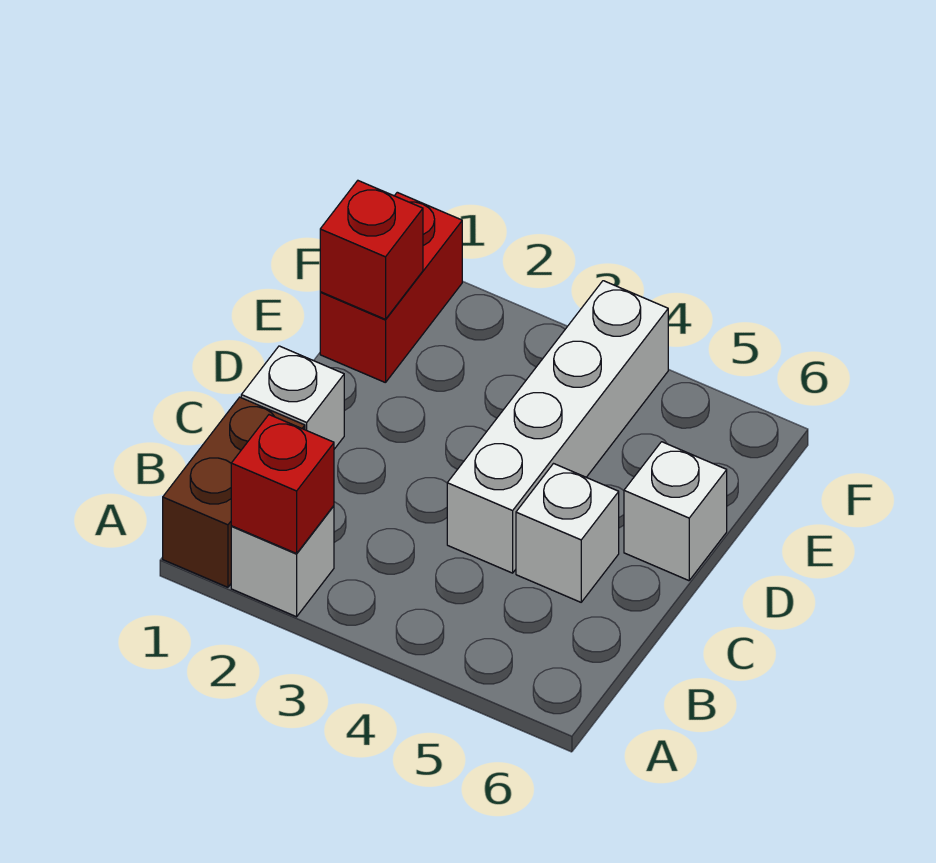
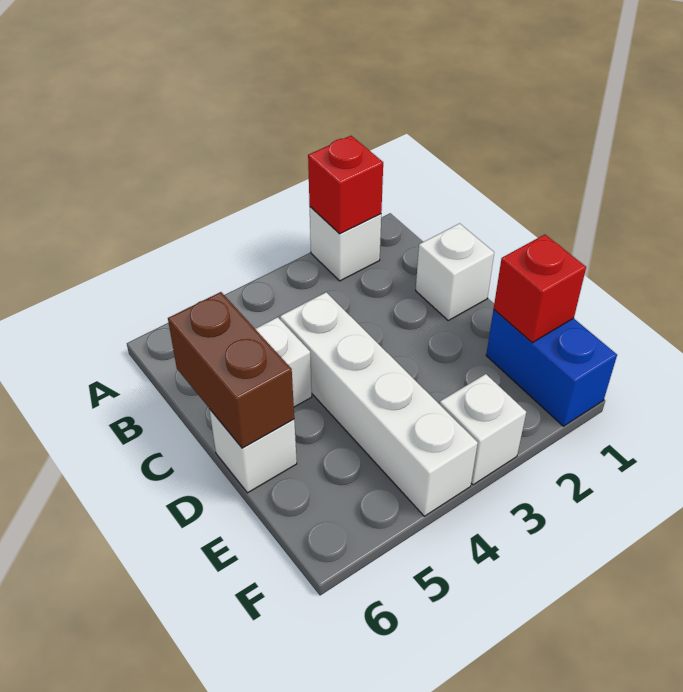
brown brick A1:B1 level 1 -> brown brick C6:D6 level 2
red brick E1:F1 level 1 -> blue brick E1:F1 level 1
none -> white brick F3 level 1

